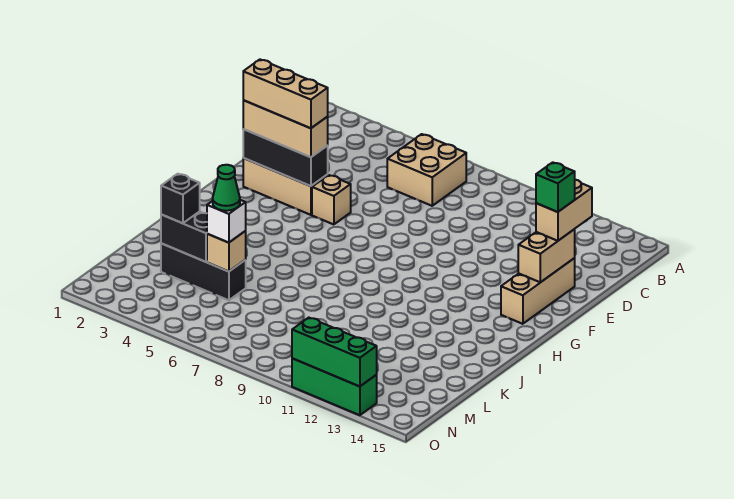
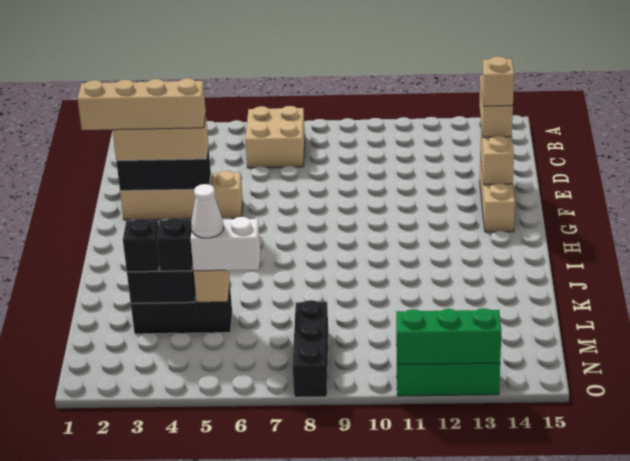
green brick E14 level 4 -> tan brick E14 level 4
tan brick F2:F4 level 4 -> tan brick F1:F4 level 4
none -> black brick L4 level 3
white brick L5 level 3 -> white brick L5:L6 level 3
green cone L5 level 4 -> white cone L5 level 4
none -> black brick M8:O8 level 1

